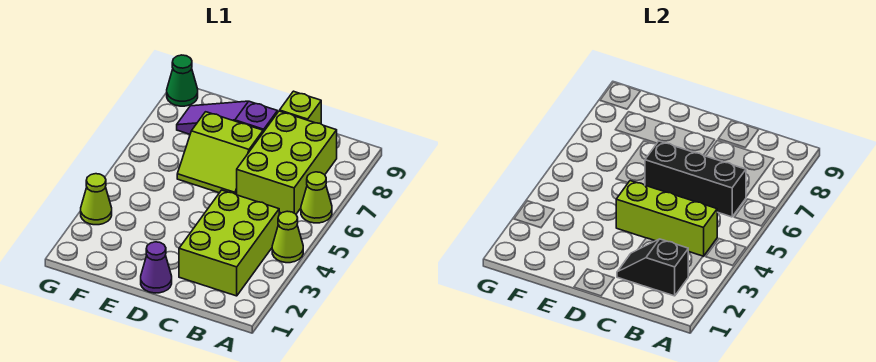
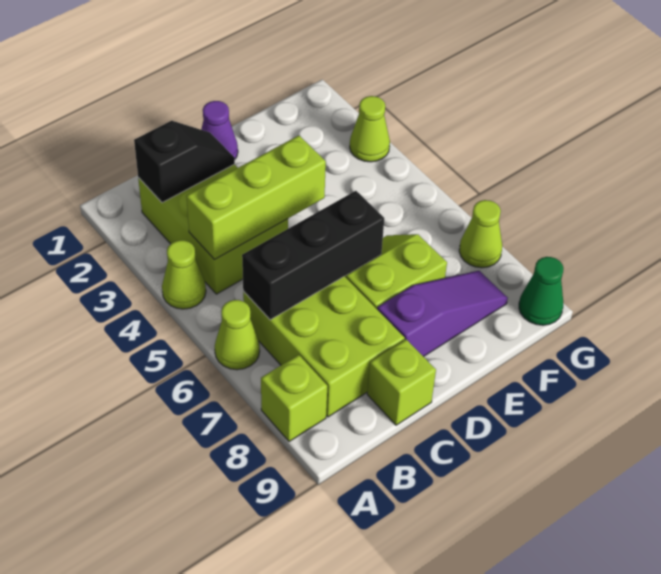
none -> lime brick A8 level 1
none -> lime cone G7 level 1

